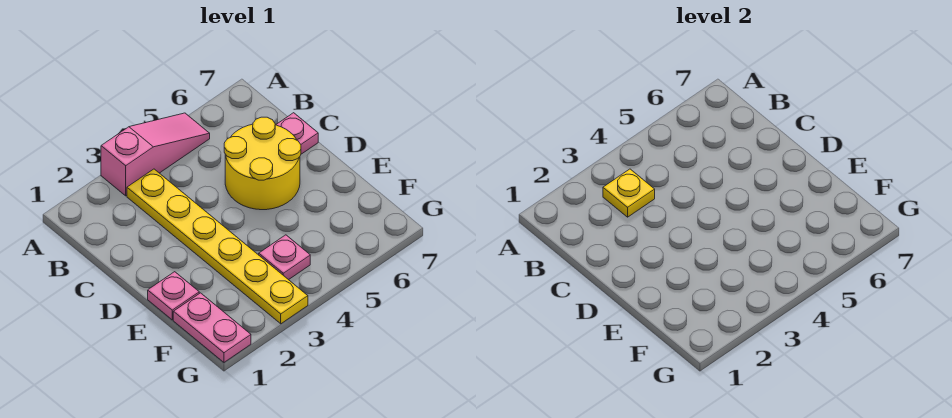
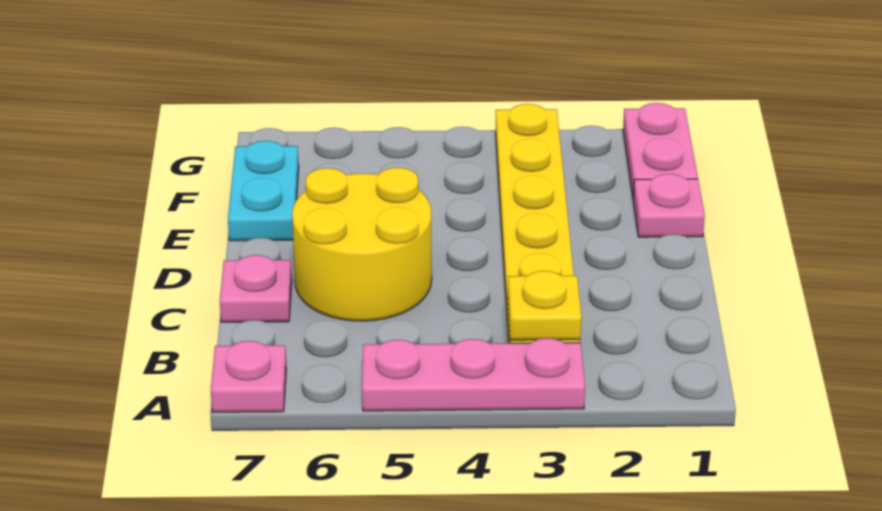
pink slope A3:A5 level 1 top 3 -> pink plate A3:A5 level 1
none -> cyan plate E7:F7 level 1
pink plate F4 level 1 -> pink plate A7 level 1

